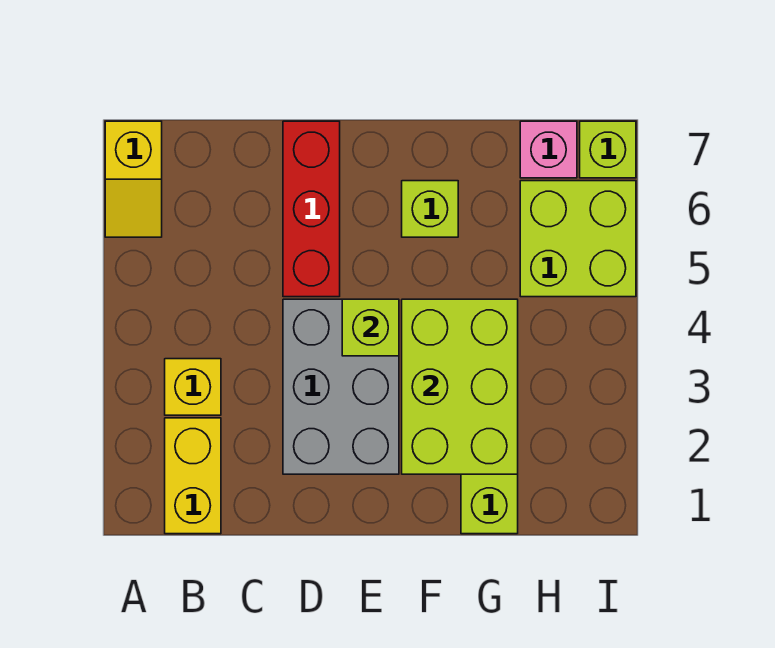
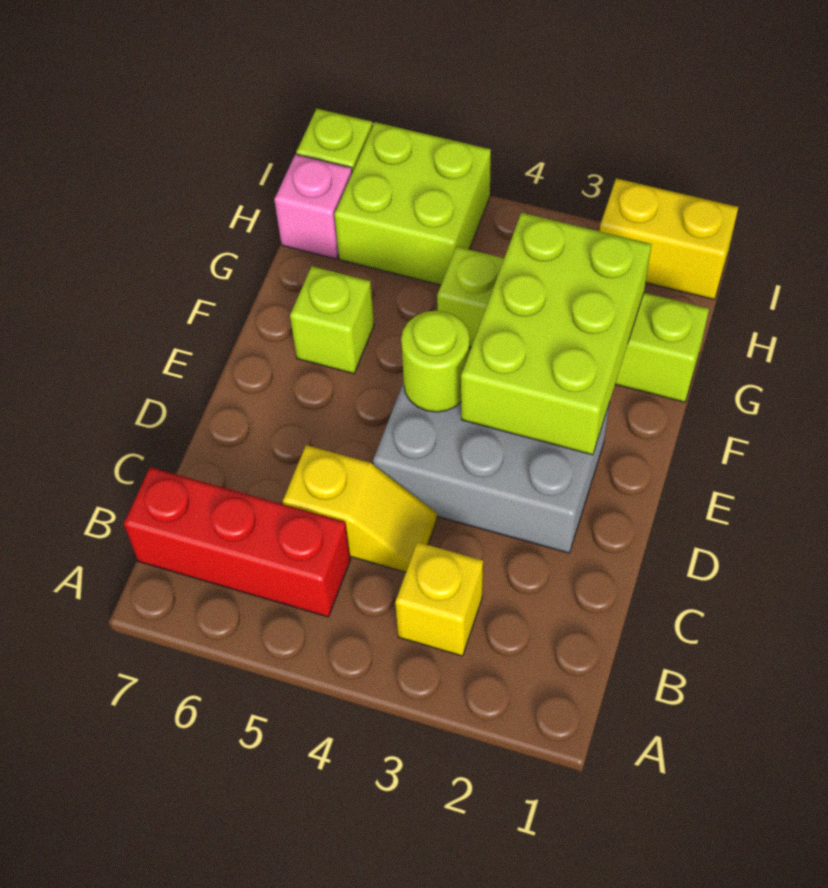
yellow slope A6:A7 level 1 top 7 -> yellow slope C4:C5 level 1 top 5
yellow brick B1:B2 level 1 -> yellow brick I1:I2 level 1
red brick D5:D7 level 1 -> red brick B5:B7 level 1
lime brick E4 level 2 -> lime round brick E4 level 2
lime brick F2:G4 level 2 -> lime brick E2:G3 level 2

